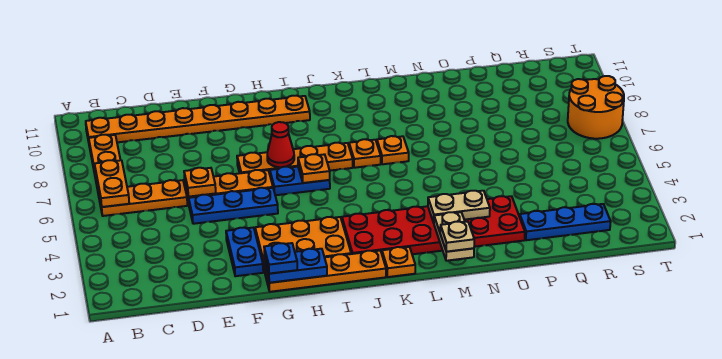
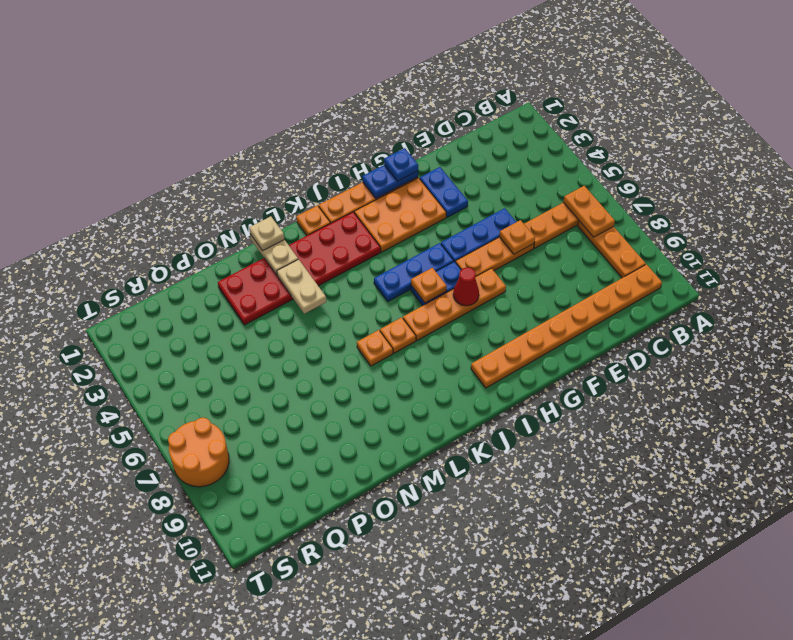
tan plate M3:N3 level 2 -> tan plate M3:M4 level 2
blue plate P2:R2 level 1 -> blue plate H5:J5 level 1

